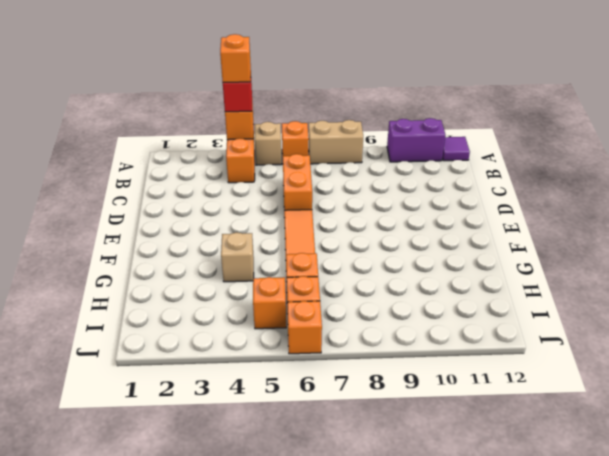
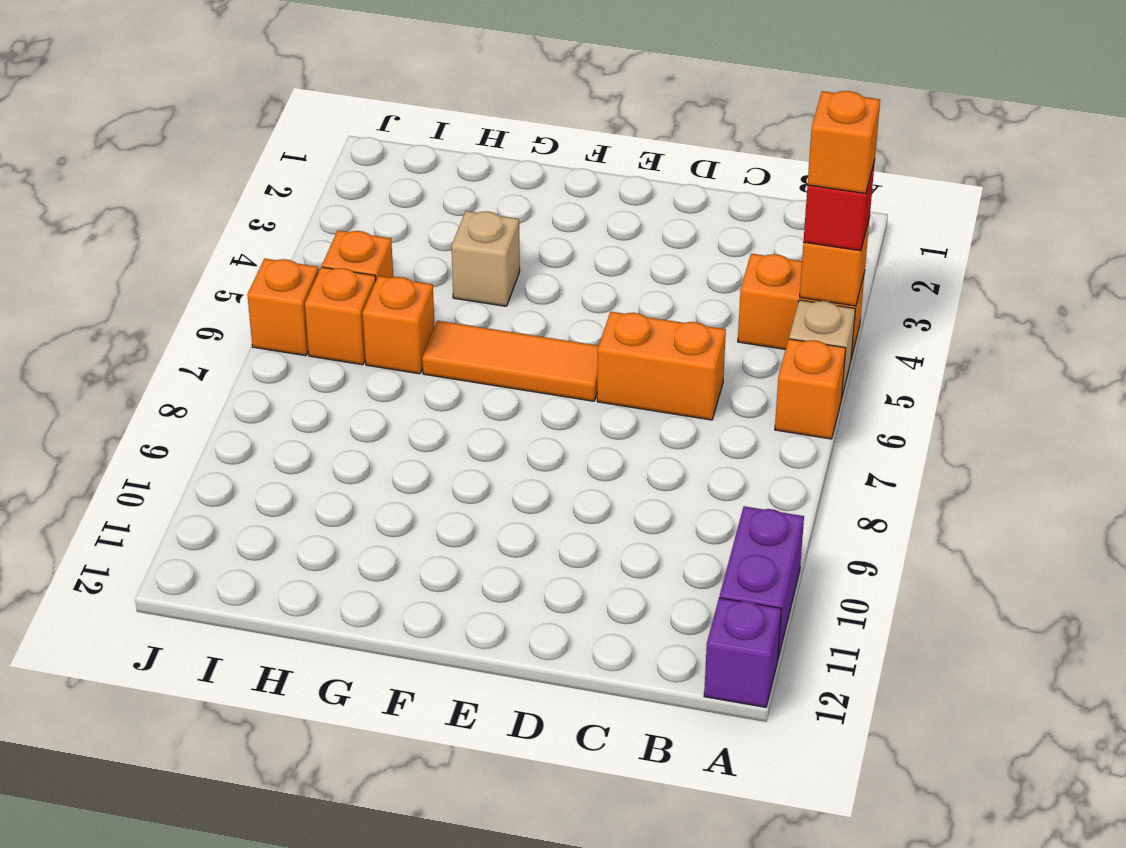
tan brick A7:A8 level 1 -> none
purple tile A12 level 1 -> purple brick A12 level 1

